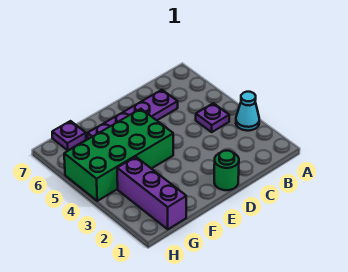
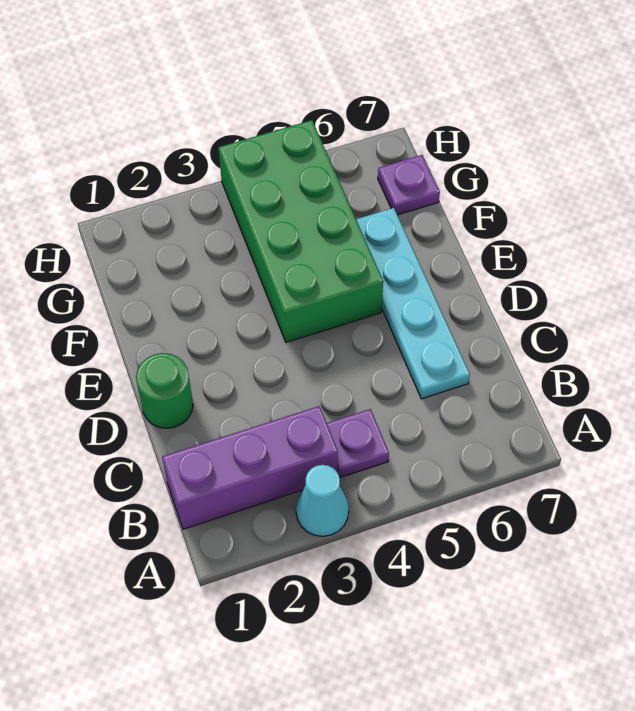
purple plate C6:F6 level 1 -> cyan plate C6:F6 level 1
purple brick G1:G3 level 1 -> purple brick B1:B3 level 1

